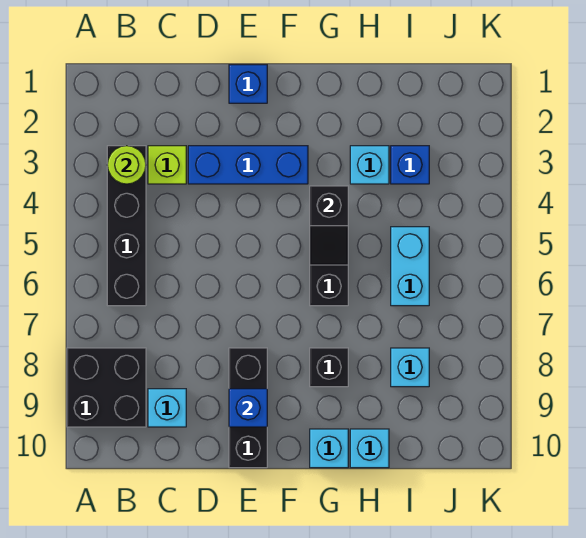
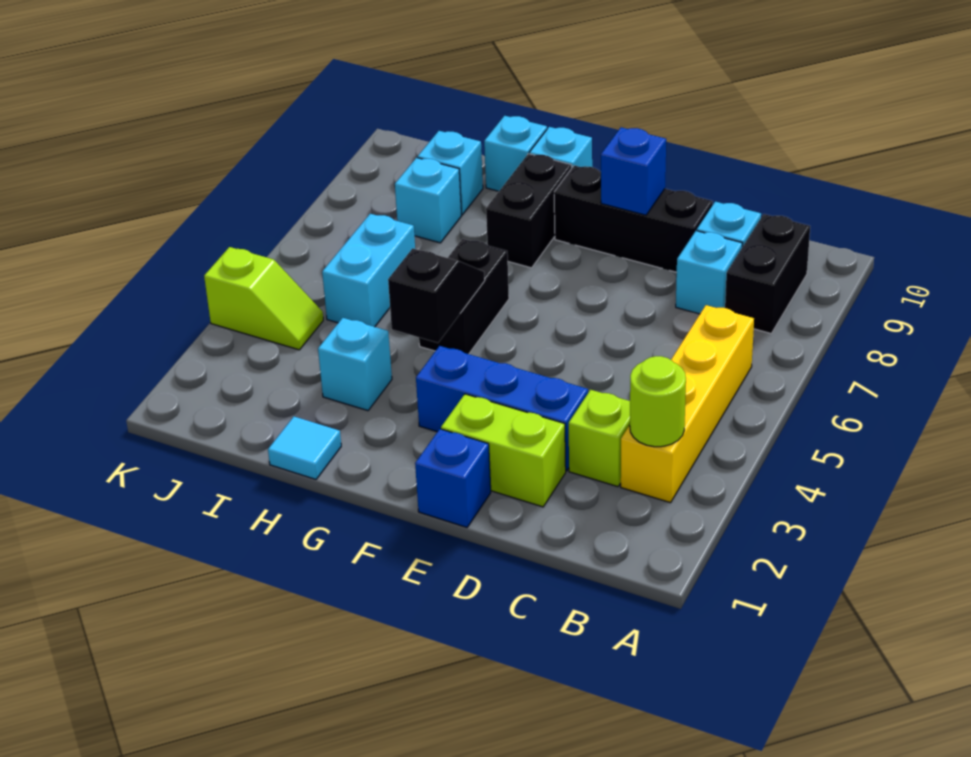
black brick A8:B9 level 1 -> black brick B8:B9 level 1
black brick B3:B6 level 1 -> yellow brick B3:B6 level 1
none -> cyan brick C8 level 1
none -> lime brick D2:E2 level 1
black brick E8:E10 level 1 -> black brick D9:F9 level 1
black brick G8 level 1 -> black brick G8:G9 level 1
none -> cyan tile H1 level 1
blue brick I3 level 1 -> none
none -> cyan brick I9 level 1
none -> lime slope J4:K4 level 1 top K

